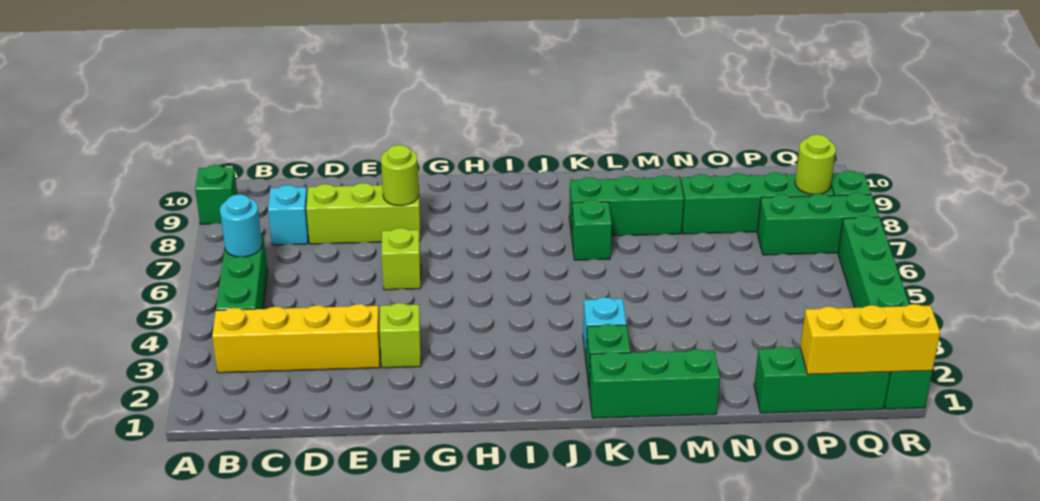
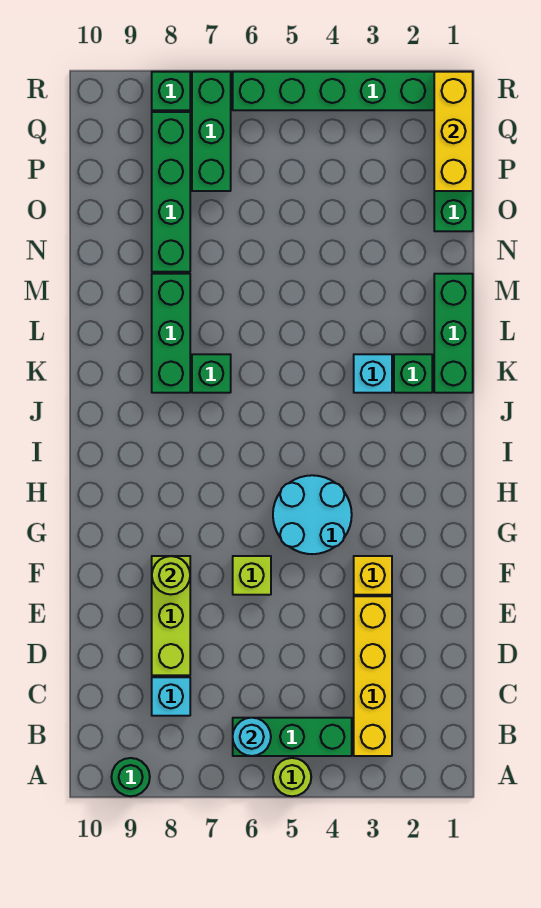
green brick A9 level 1 -> green round brick A9 level 1
lime brick F3 level 1 -> yellow brick F3 level 1
none -> cyan round brick G4:H5 level 1
lime round brick Q8 level 2 -> lime round brick A5 level 1

